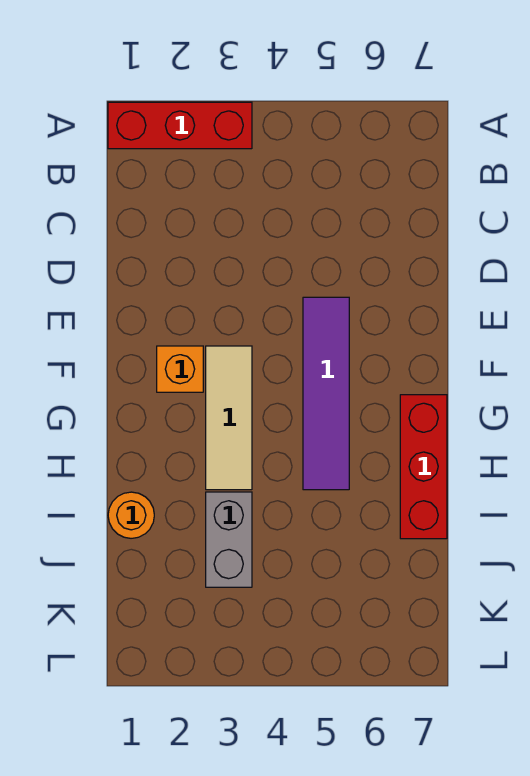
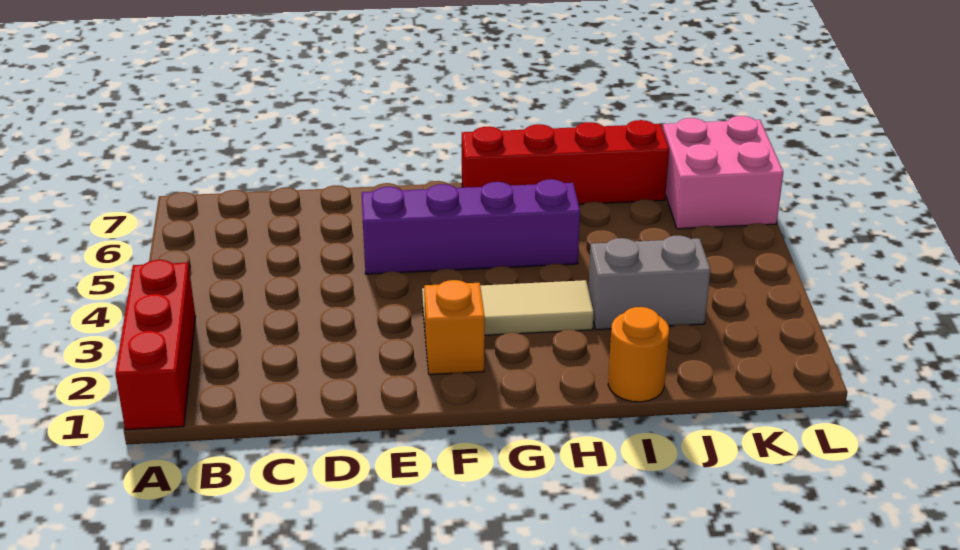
purple tile E5:H5 level 1 -> purple brick E5:H5 level 1
red brick G7:I7 level 1 -> red brick G7:J7 level 1
none -> pink brick K6:L7 level 1

